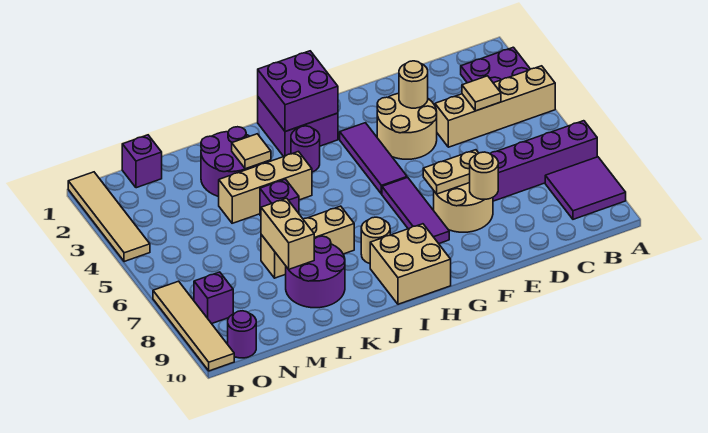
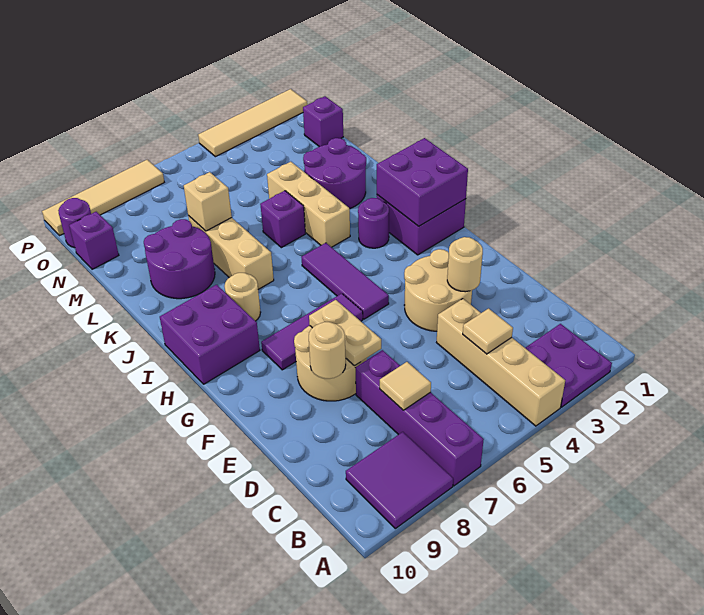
purple tile G3:G5 level 1 -> purple tile G5:I5 level 1
tan brick H9:I10 level 1 -> purple brick H9:I10 level 1
tan tile K3 level 2 -> tan tile C7 level 2
tan brick L7:L8 level 2 -> tan brick L7 level 2
purple brick O8 level 1 -> purple brick N10 level 1

